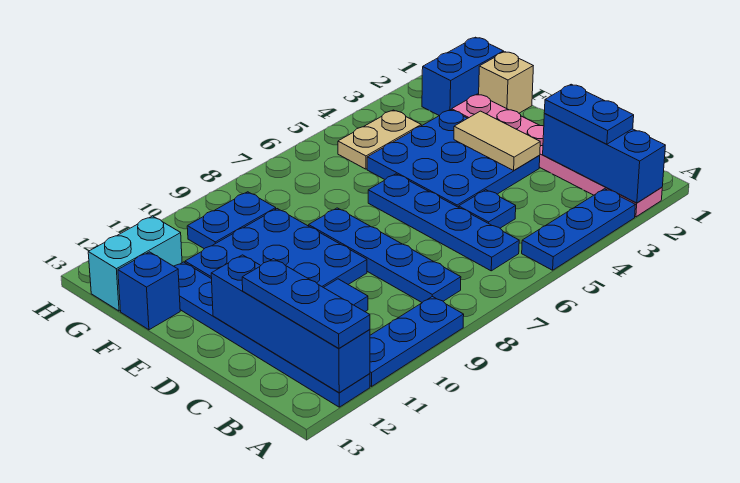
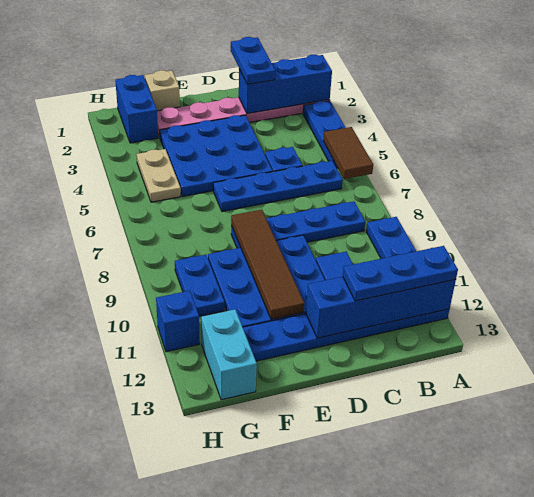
none -> brown tile A5:A6 level 2
blue plate B2:C2 level 3 -> blue plate C1:C2 level 3
tan tile D3:E3 level 2 -> none
none -> brown tile E8:E11 level 2
blue brick F13 level 1 -> blue brick H11 level 1

